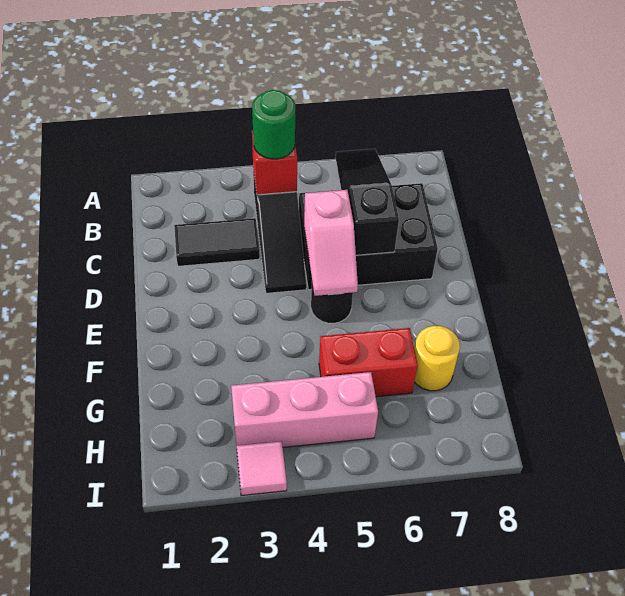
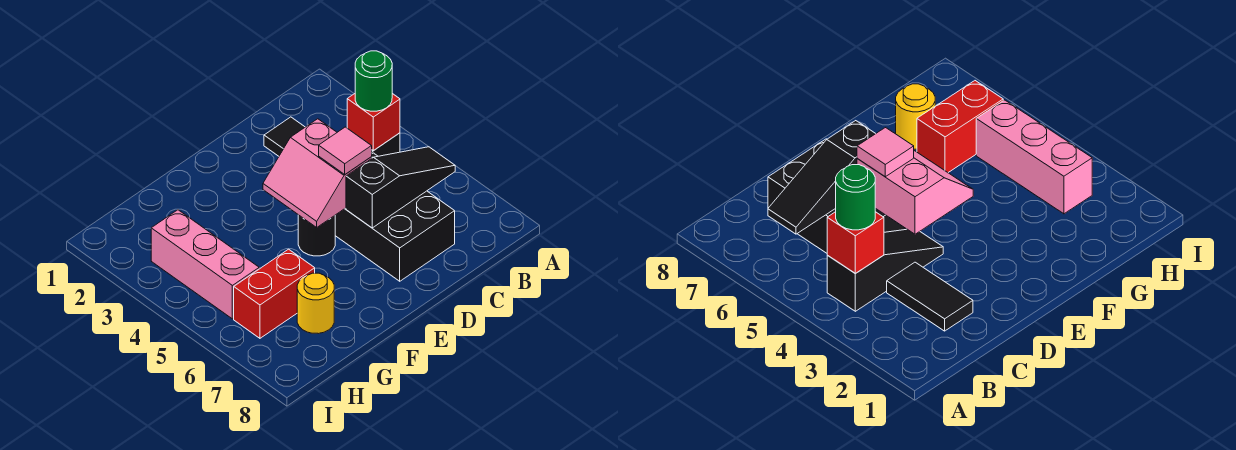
pink slope D5:E5 level 2 top D -> pink slope D4:E5 level 2 top D
red brick G5:G6 level 1 -> red brick G6:H6 level 1
pink tile I3 level 1 -> pink tile D5 level 3

